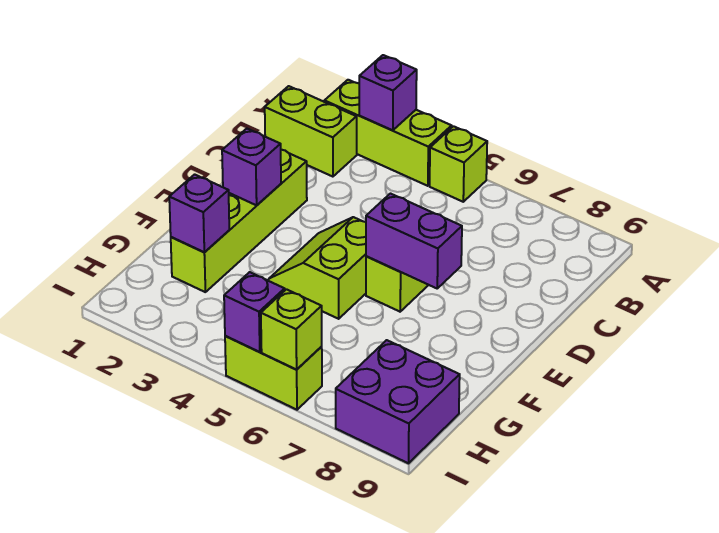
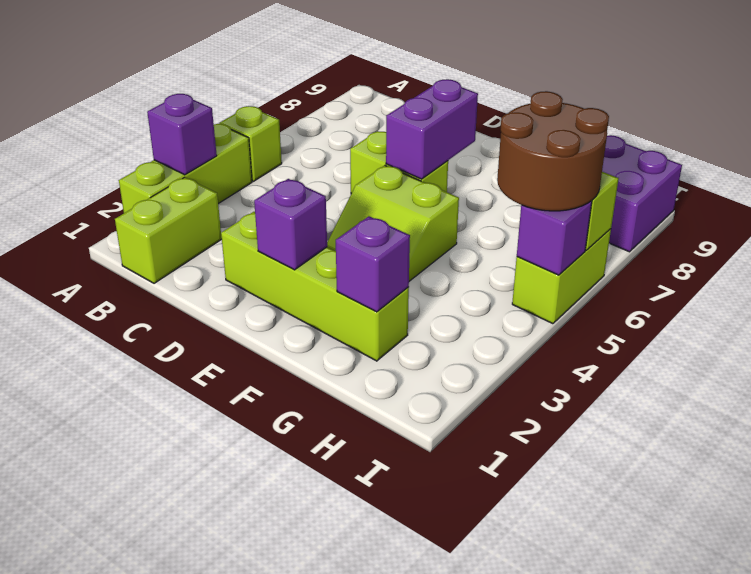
none -> brown round brick H5:I6 level 3

